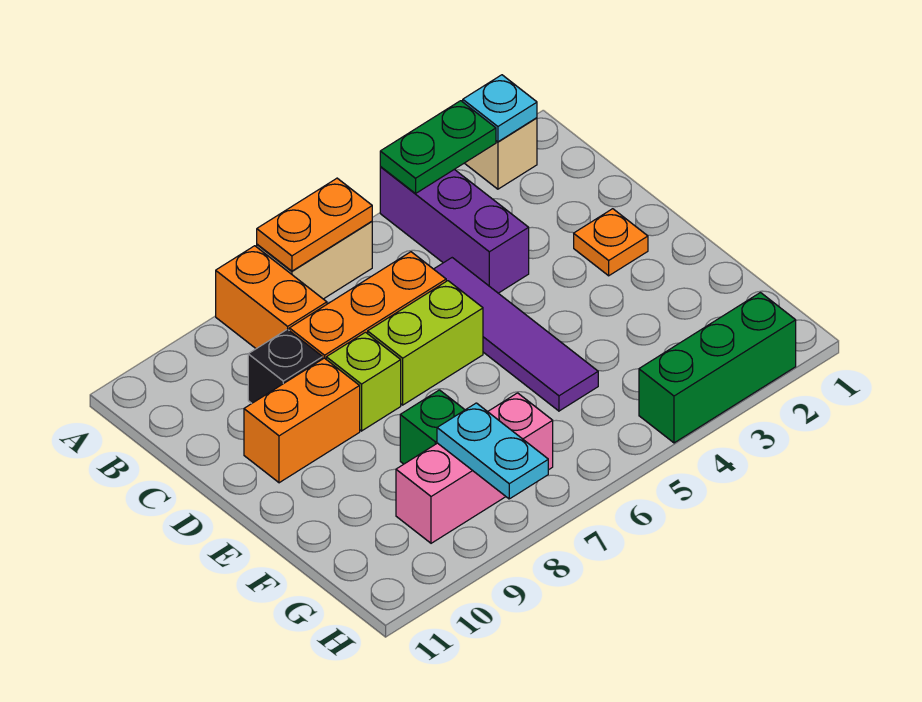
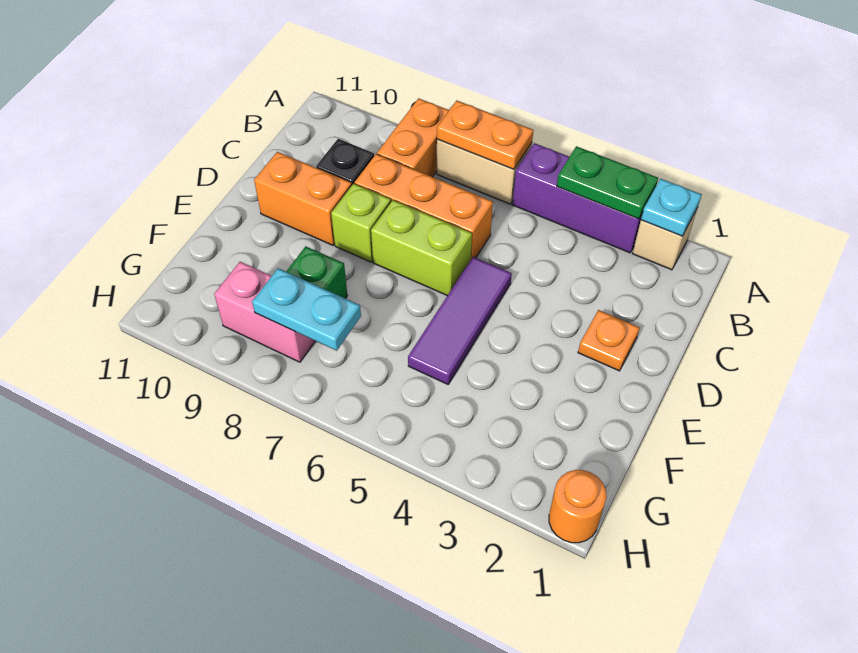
purple brick A4:C4 level 1 -> purple brick A3:A5 level 1
purple tile C5:F5 level 1 -> purple tile D5:F5 level 1
pink brick G7:G9 level 1 -> pink brick G8:G9 level 1
cyan plate G8:H8 level 2 -> cyan plate G7:G8 level 2
none -> orange round brick H1 level 1
green brick H2:H4 level 1 -> none

